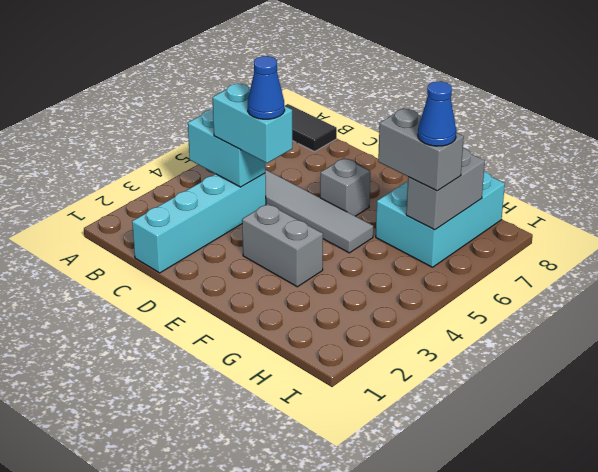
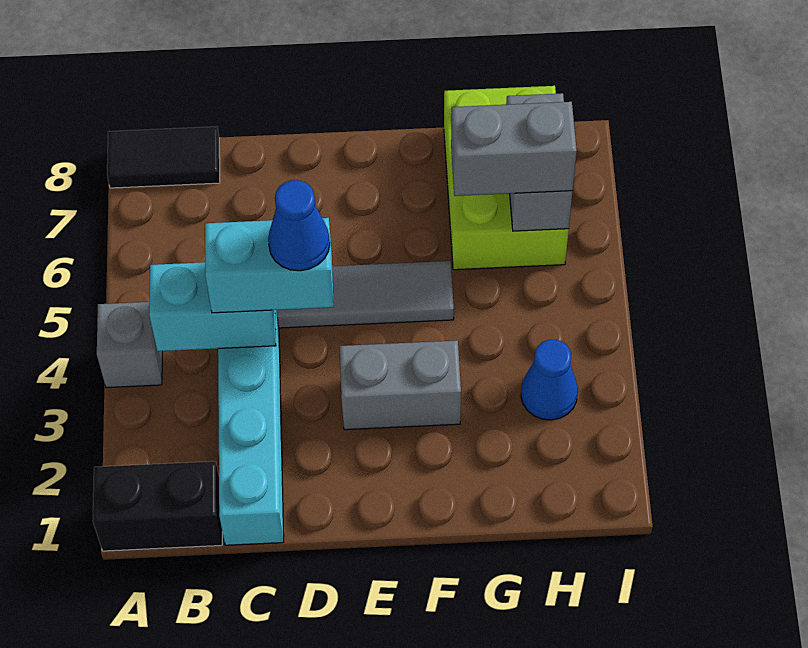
none -> black brick A1:B1 level 1
grey brick E6 level 1 -> grey brick A4 level 1
cyan brick G6:H8 level 1 -> lime brick G6:H8 level 1
blue cone H6 level 4 -> blue cone H3 level 1

